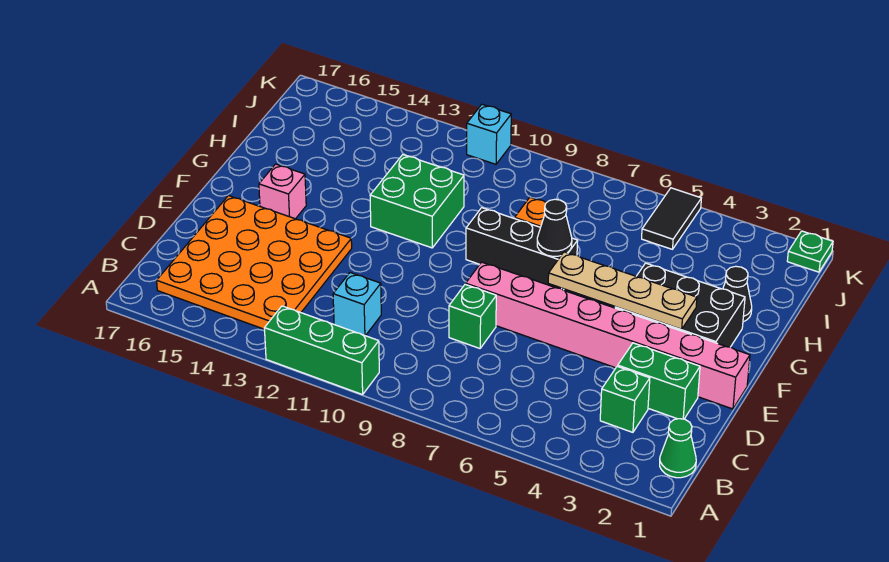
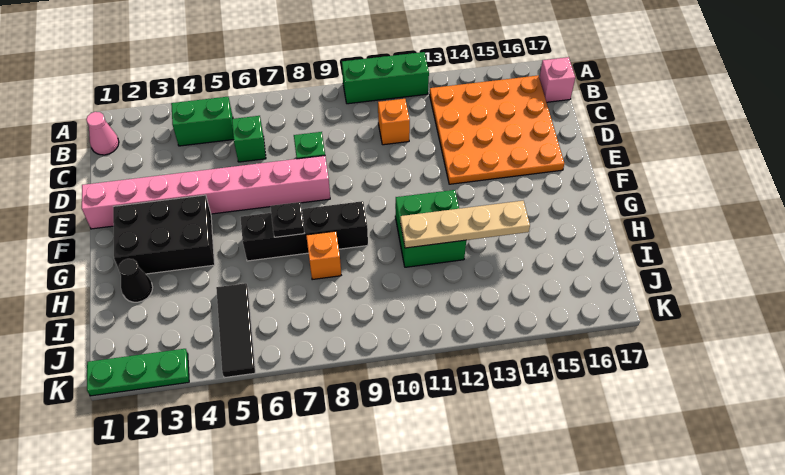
green cone B1 level 1 -> pink cone B1 level 1
green brick C3 level 1 -> green brick C6 level 1
cyan brick C11 level 1 -> orange brick C11 level 1
green brick D2:D3 level 1 -> green brick B4:B5 level 1
tan plate F3:F6 level 2 -> tan plate H11:H14 level 2
pink brick F15 level 1 -> pink brick B17 level 1
black brick G7:G9 level 1 -> black brick G6:G9 level 1
black cone G7 level 2 -> black plate G7 level 2
black tile J5:K5 level 1 -> black tile I5:K5 level 1
green plate K1 level 1 -> green plate K1:K3 level 1
cyan brick K11 level 1 -> none

